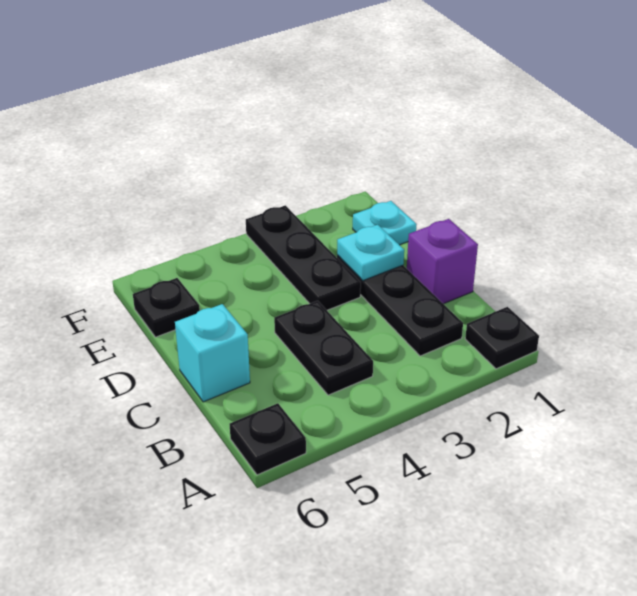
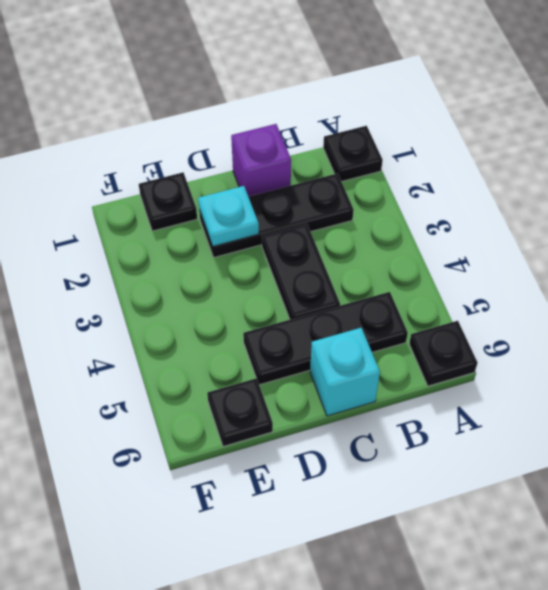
black plate B4:C4 level 1 -> black plate C3:C4 level 1
black plate D3:F3 level 1 -> black plate B5:D5 level 1
cyan plate E1 level 1 -> black plate E1 level 1

